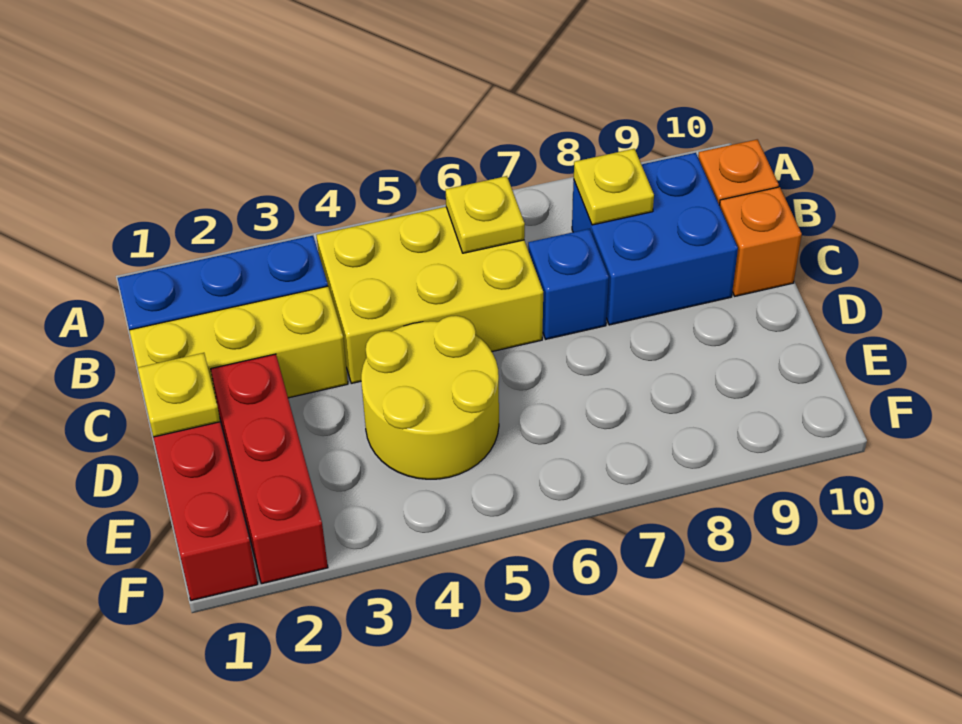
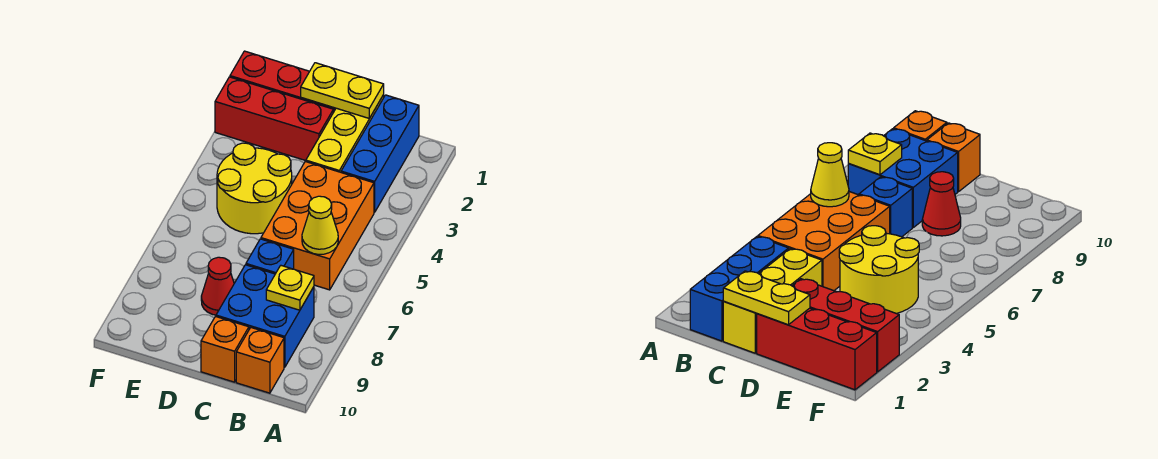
yellow brick B4:C6 level 1 -> orange brick B4:C6 level 1
yellow plate B6 level 2 -> yellow cone B6 level 2
yellow plate D1 level 2 -> yellow plate C1:D1 level 2
none -> red cone D8 level 1

